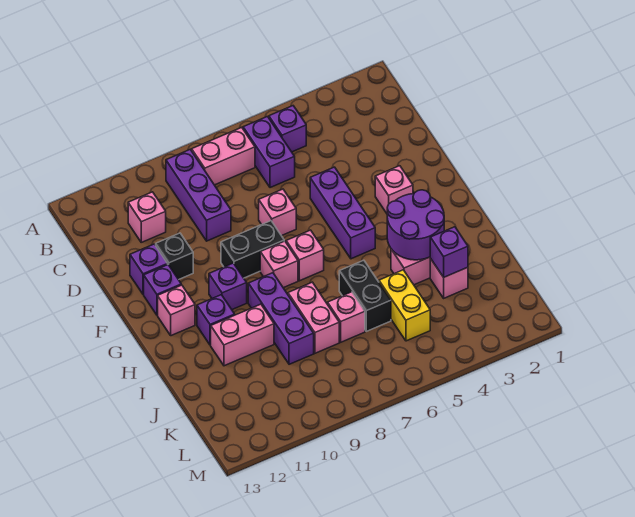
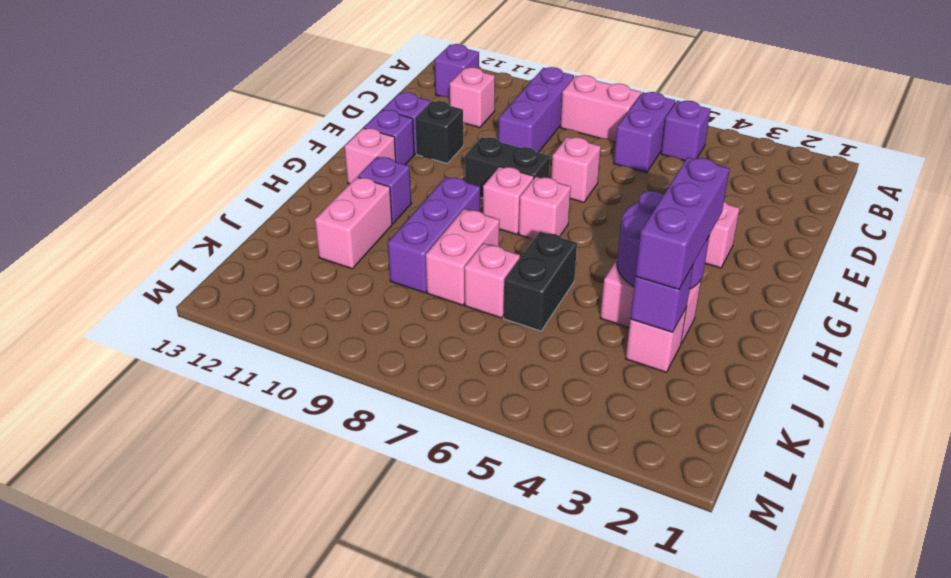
purple brick E5:G5 level 1 -> purple brick H3:J3 level 3
purple brick G10 level 1 -> purple brick B12 level 1
pink brick I10:I11 level 1 -> pink brick I11:J11 level 1
yellow brick J5:K5 level 1 -> none

